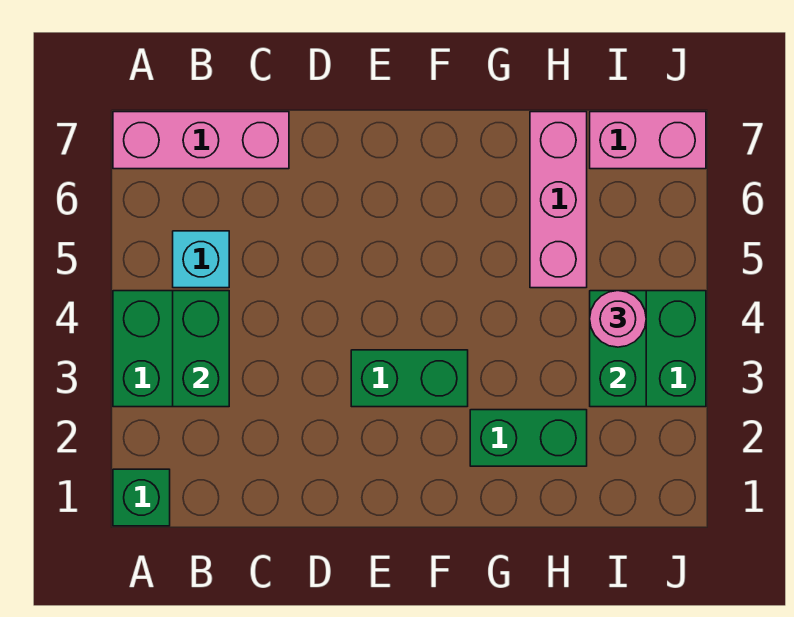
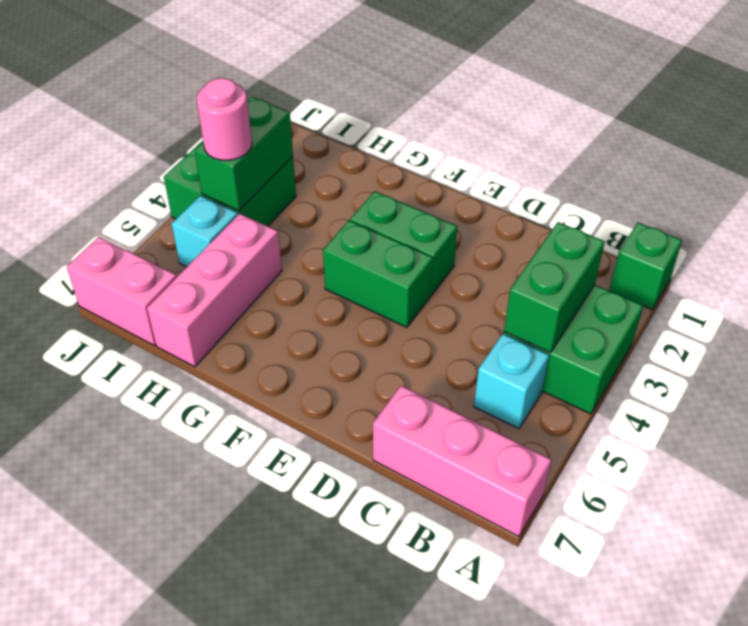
green brick G2:H2 level 1 -> green brick E4:F4 level 1
none -> cyan brick I5 level 1

